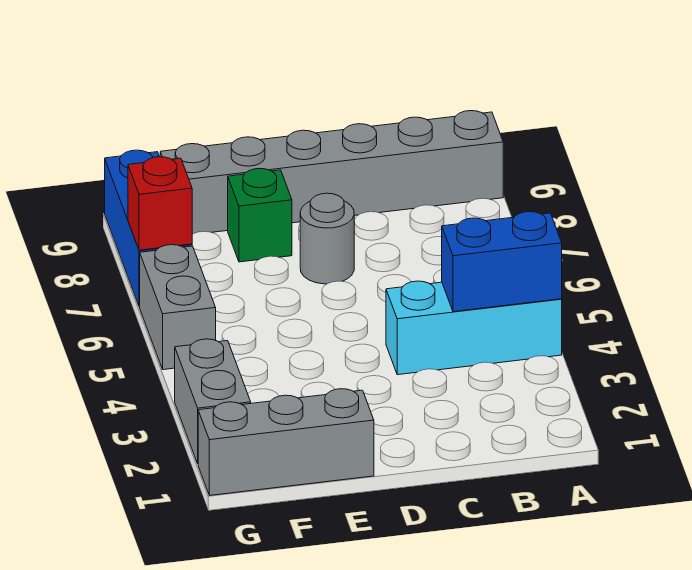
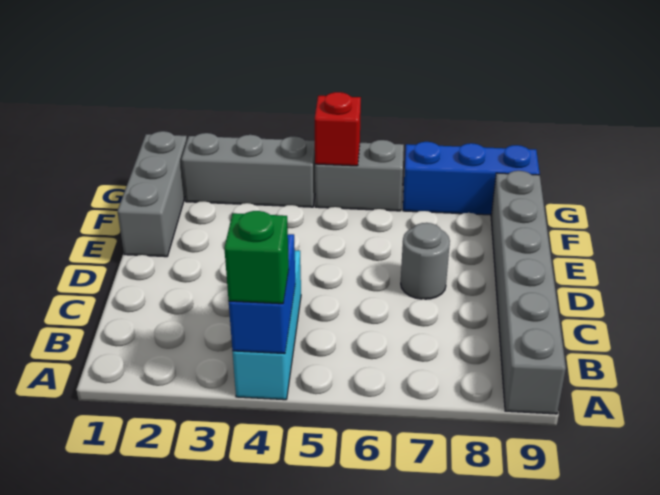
green brick E8 level 1 -> green brick A4 level 3
grey brick G2:G3 level 1 -> grey brick G2:G4 level 1
red brick G7 level 2 -> red brick G5 level 2

